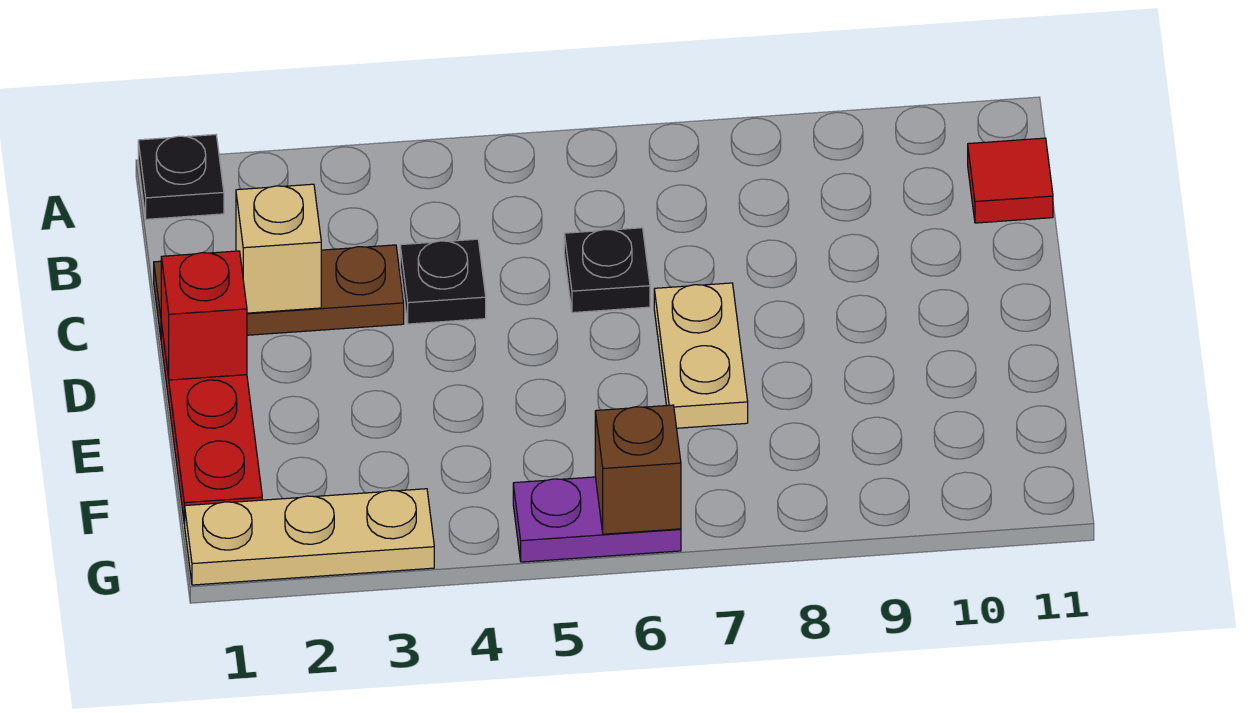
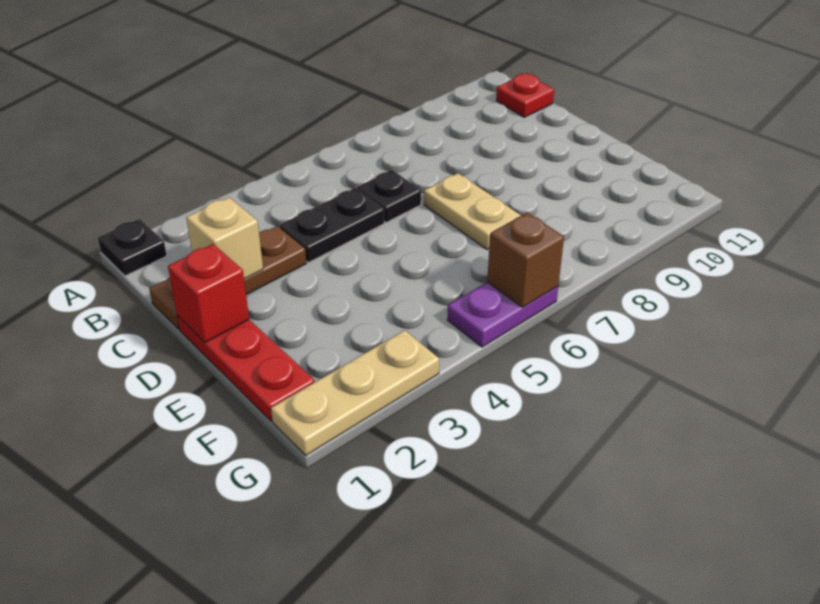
red tile B11 level 1 -> red plate B11 level 1
black plate C4 level 1 -> black plate C4:C5 level 1

